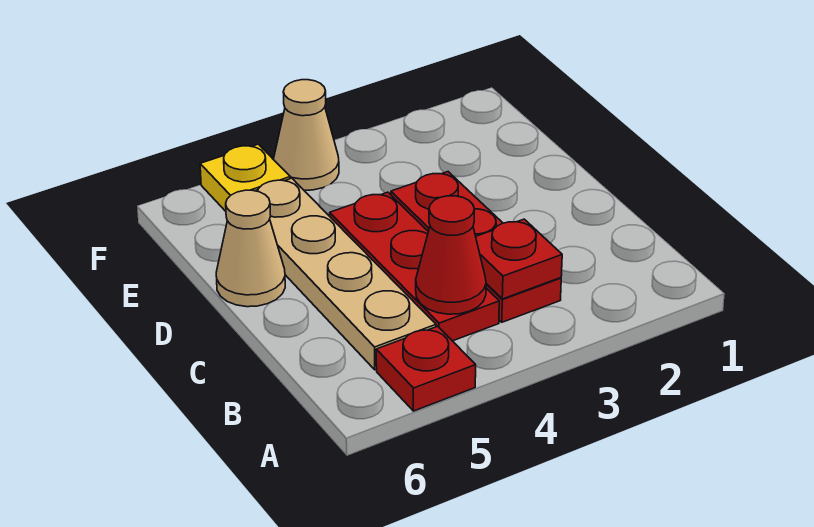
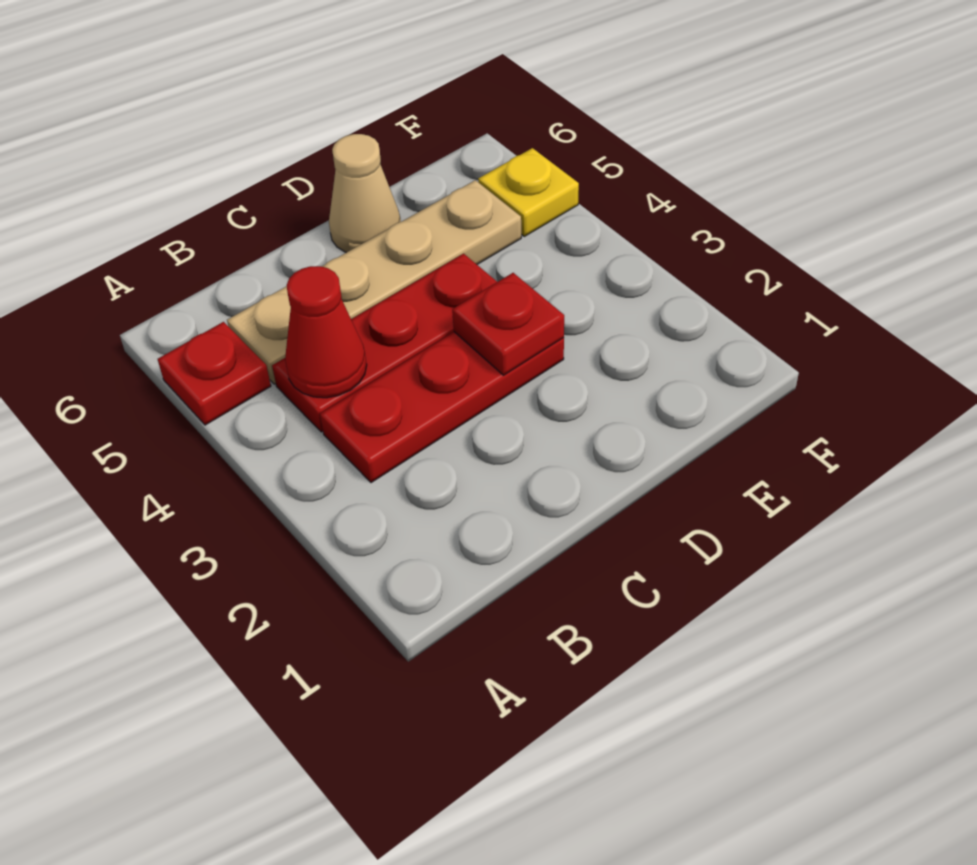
red plate B3 level 2 -> red plate D3 level 2
tan cone F4 level 1 -> none

